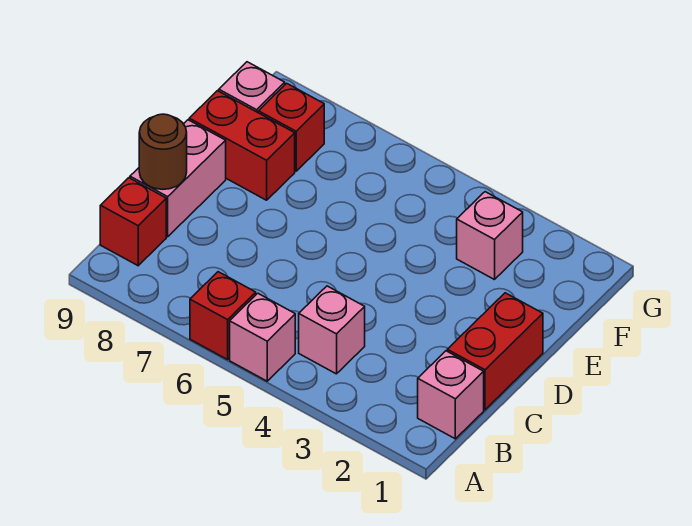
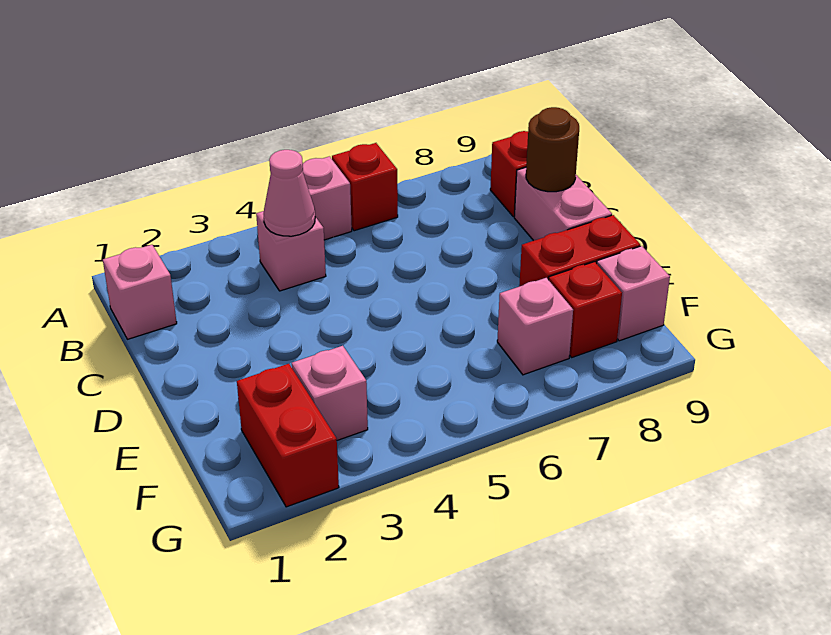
none -> pink cone B4 level 2
red brick C1:D1 level 1 -> red brick F2:G2 level 1
none -> pink brick F7 level 1

